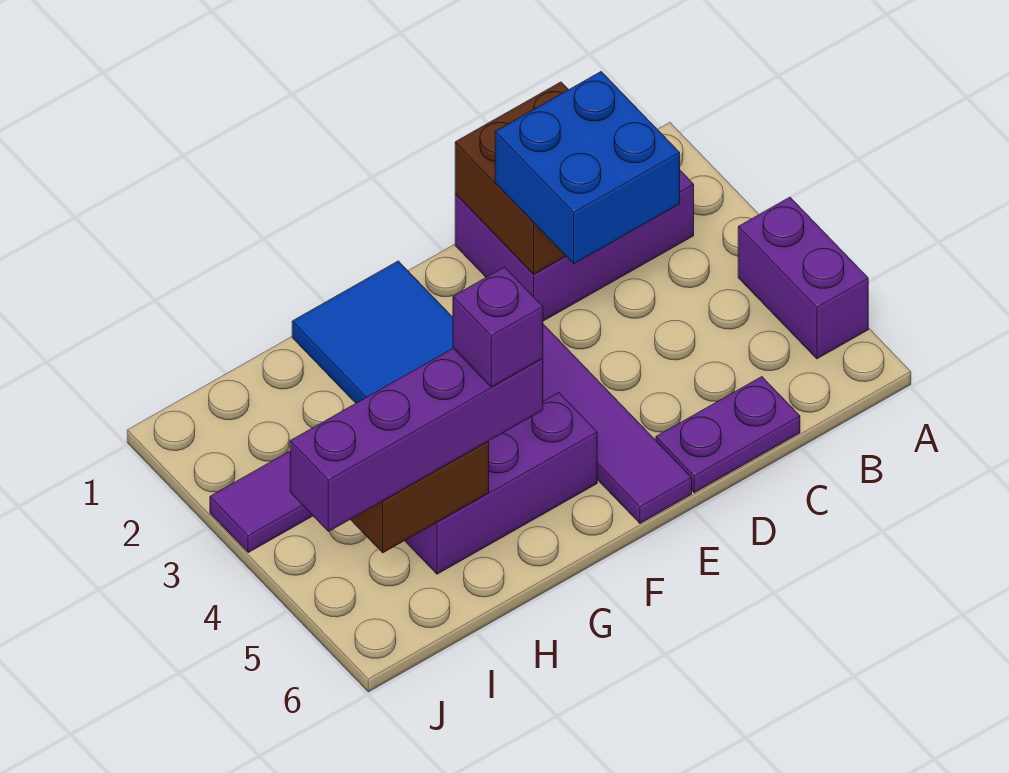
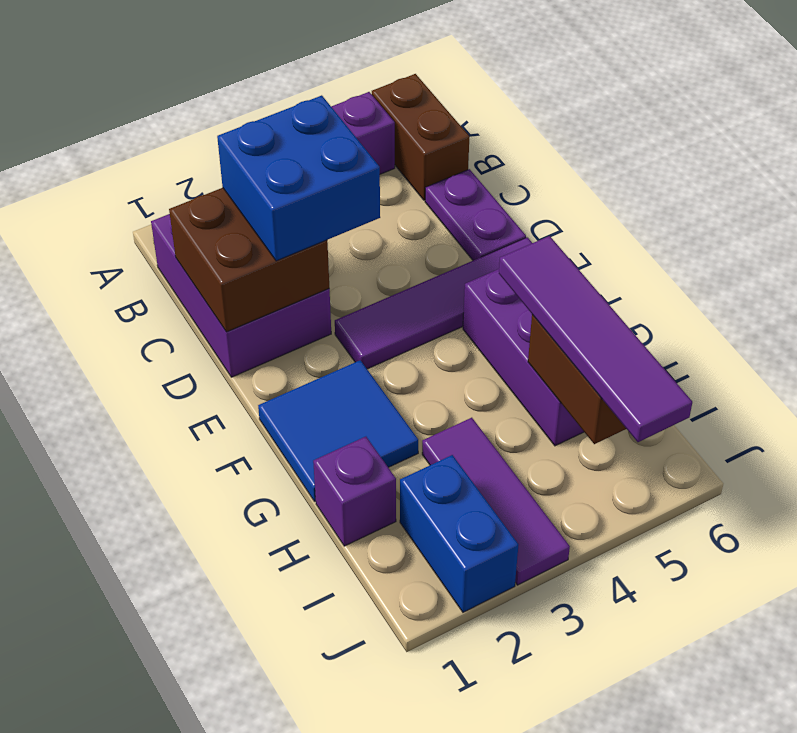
none -> brown brick A6:B6 level 1
purple brick G5:J5 level 3 -> purple tile G5:J5 level 3
purple brick G5 level 4 -> purple brick H1 level 1
none -> blue brick I2:J2 level 1

